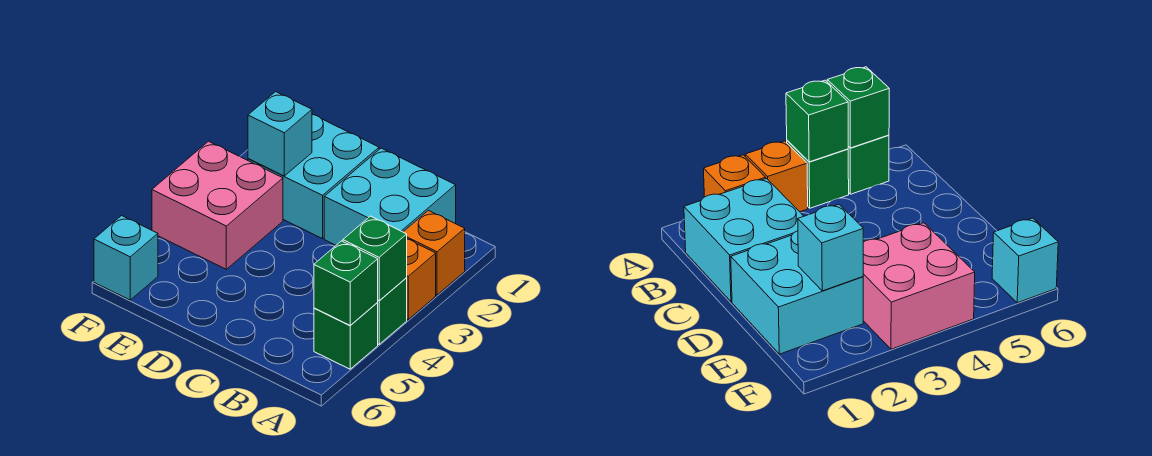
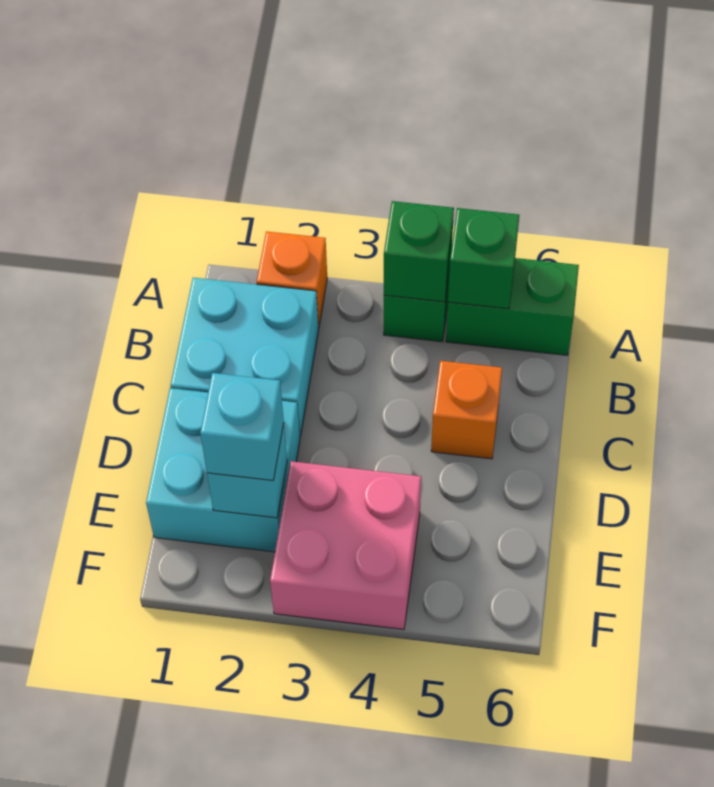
orange brick A3 level 1 -> orange brick C5 level 1
green brick A5 level 1 -> green brick A5:A6 level 1
cyan brick F6 level 1 -> cyan brick E2 level 3

